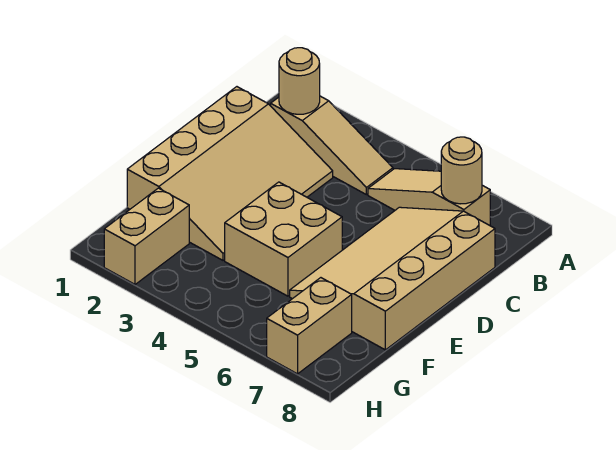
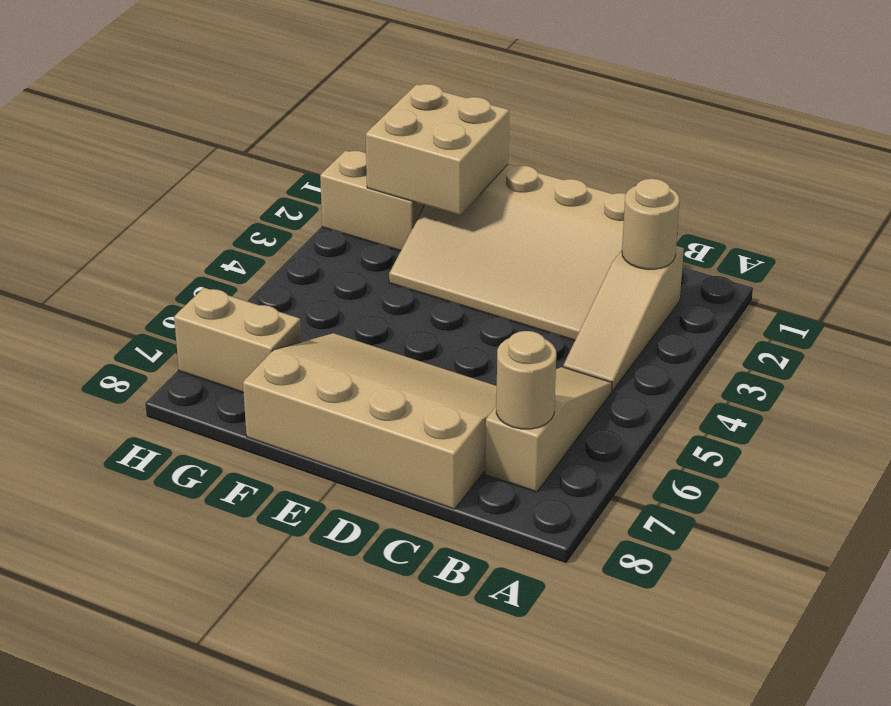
tan brick E4:F5 level 1 -> tan brick F1:G2 level 2

